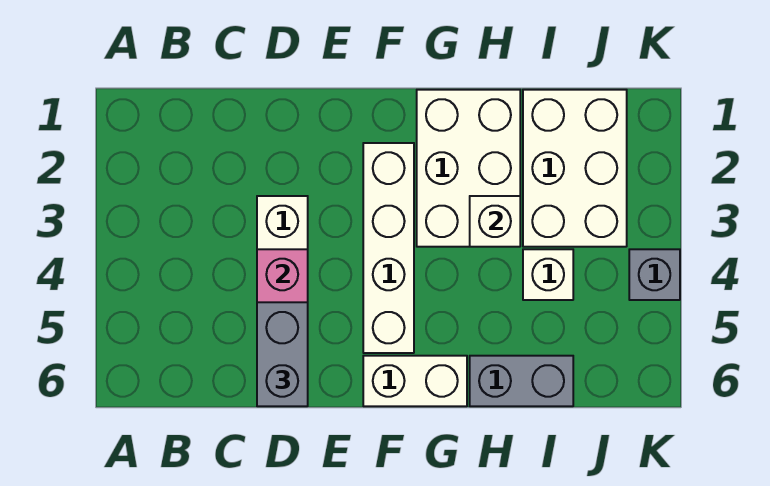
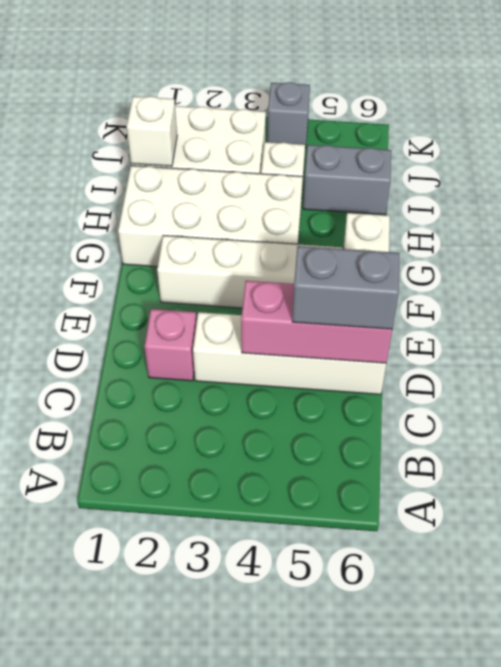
none -> pink brick D2 level 1
white brick G1:H3 level 1 -> white brick G1:H4 level 1
white brick H3 level 2 -> white brick I1 level 2
grey brick H6:I6 level 1 -> grey brick I5:I6 level 1

